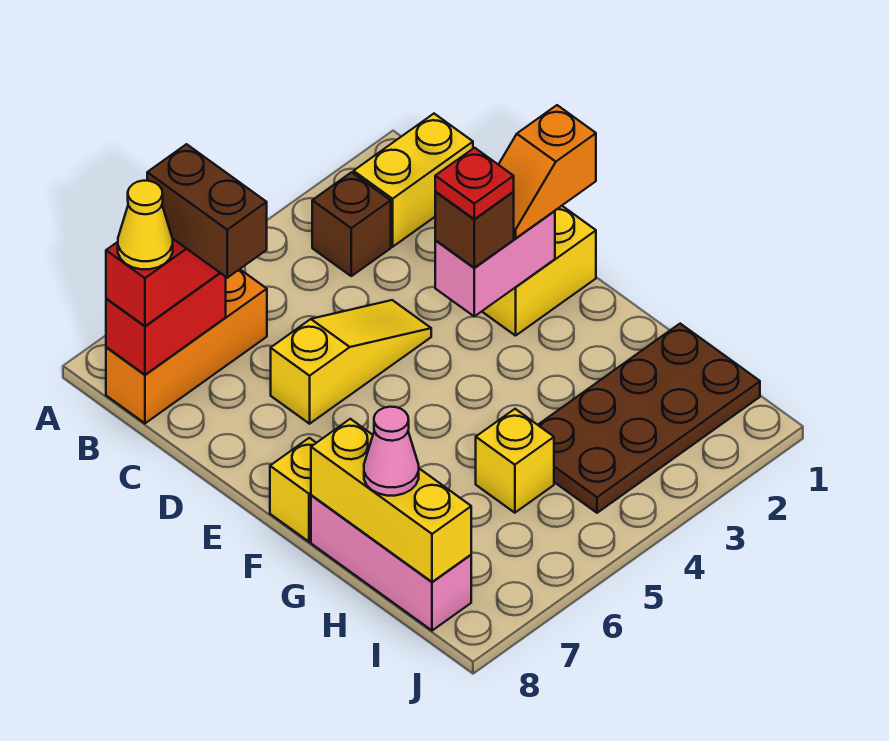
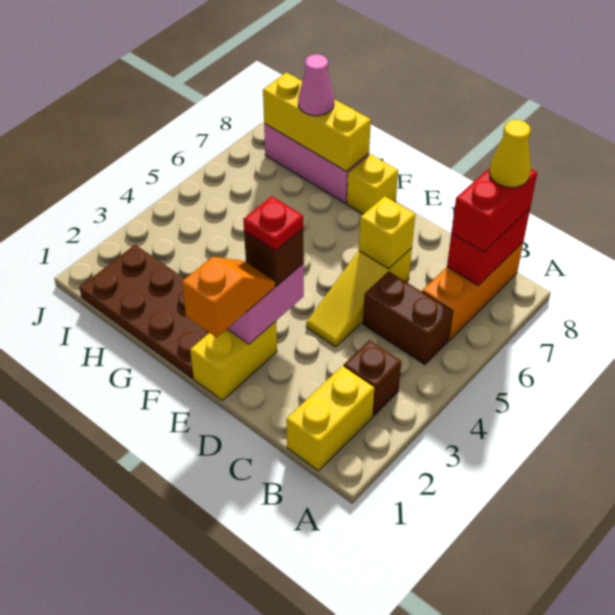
brown brick B7:C7 level 4 -> brown brick B5:C5 level 1
brown plate H1:I4 level 1 -> brown plate F1:I2 level 1
yellow brick H5 level 1 -> yellow brick D6 level 2

